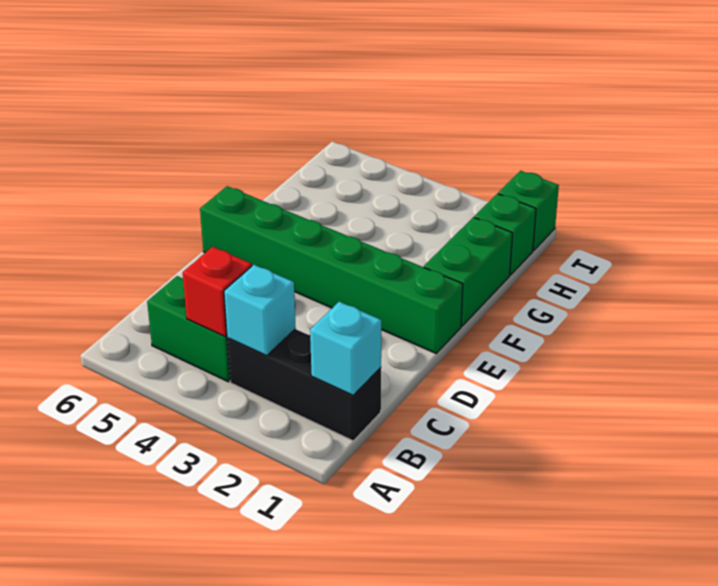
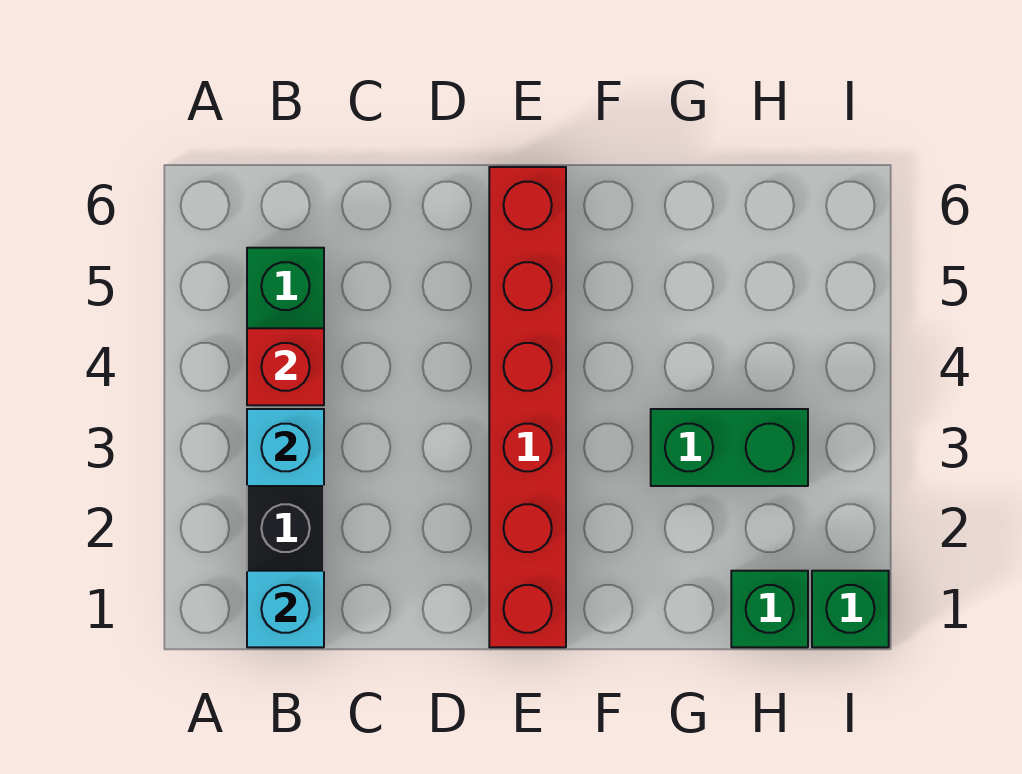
green brick E1:E6 level 1 -> red brick E1:E6 level 1
green brick F1:G1 level 1 -> green brick G3:H3 level 1

